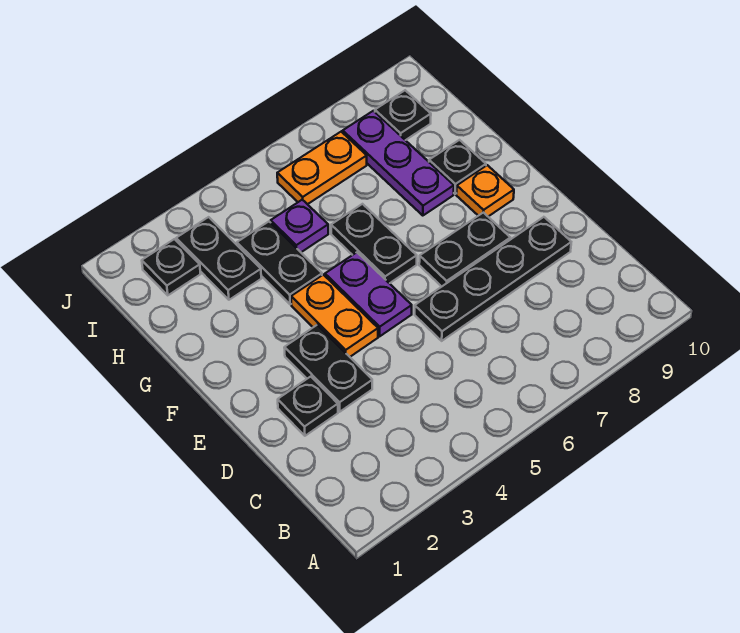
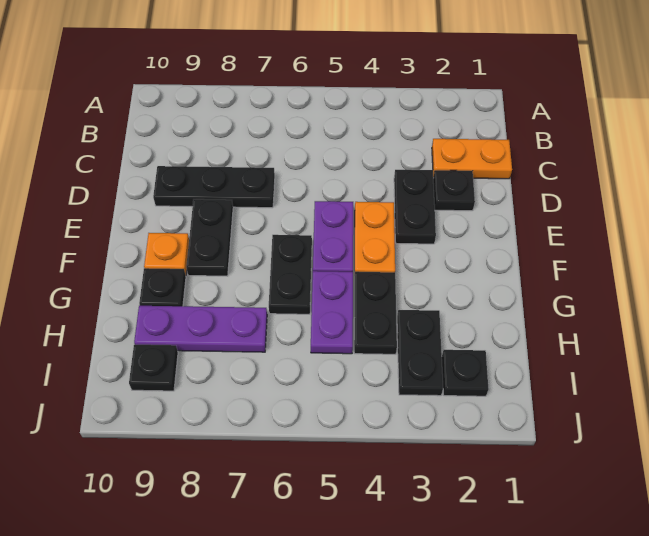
black plate D6:D9 level 1 -> black plate D7:D9 level 1
black plate E7:E8 level 1 -> black plate E8:F8 level 1
purple plate G8:I8 level 1 -> purple plate H7:H9 level 1
purple plate H5 level 1 -> purple plate G5:H5 level 1
orange plate I6:I7 level 1 -> orange plate C1:C2 level 1

